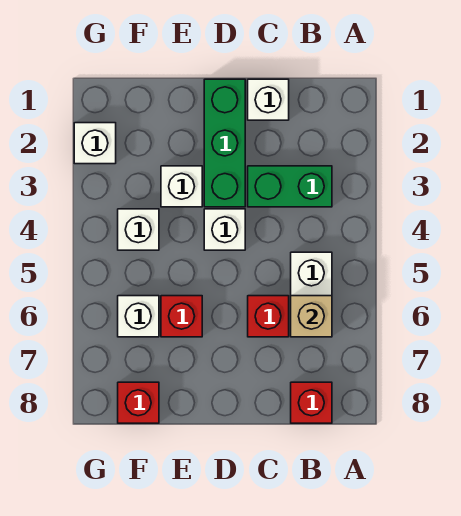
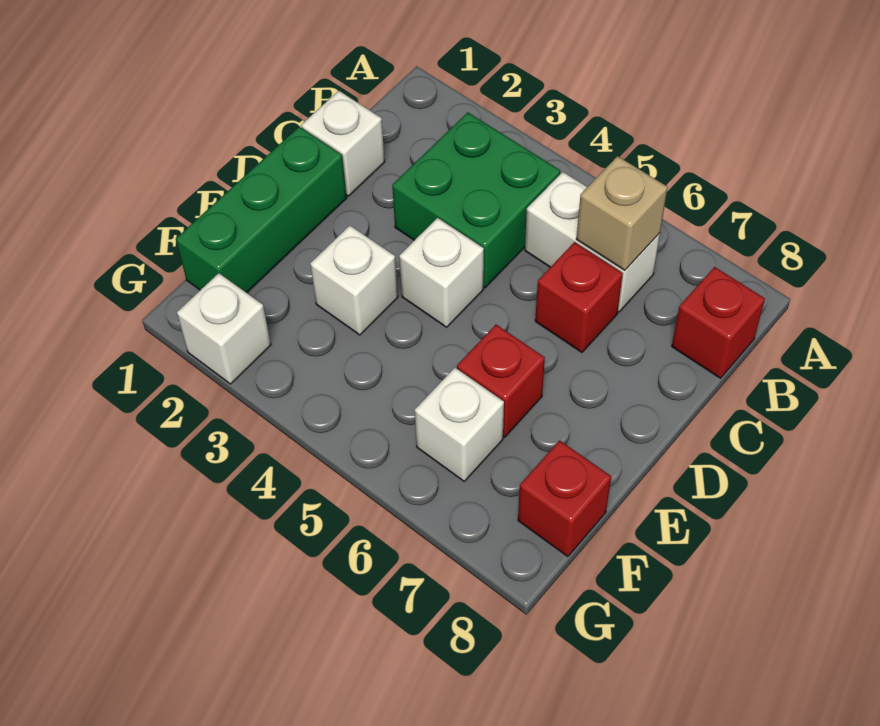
green brick B3:C3 level 1 -> green brick B3:C4 level 1
green brick D1:D3 level 1 -> green brick D1:F1 level 1
white brick F4 level 1 -> none

